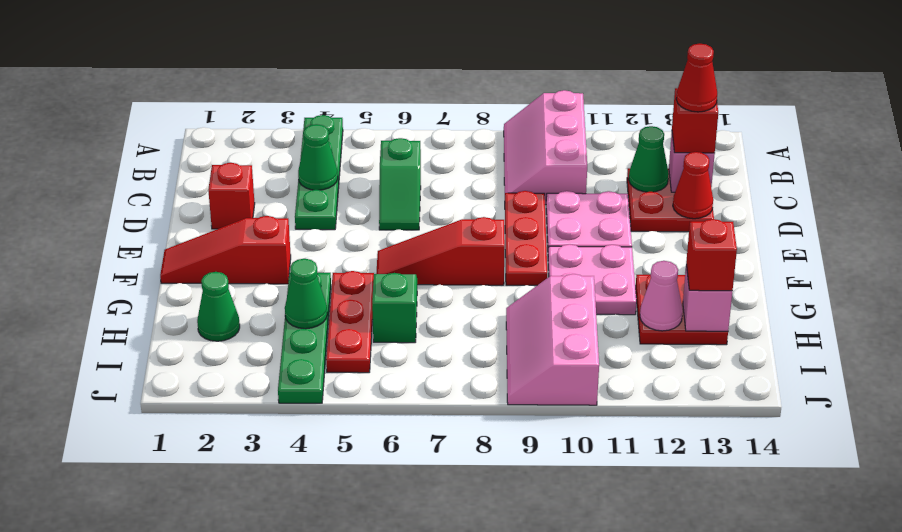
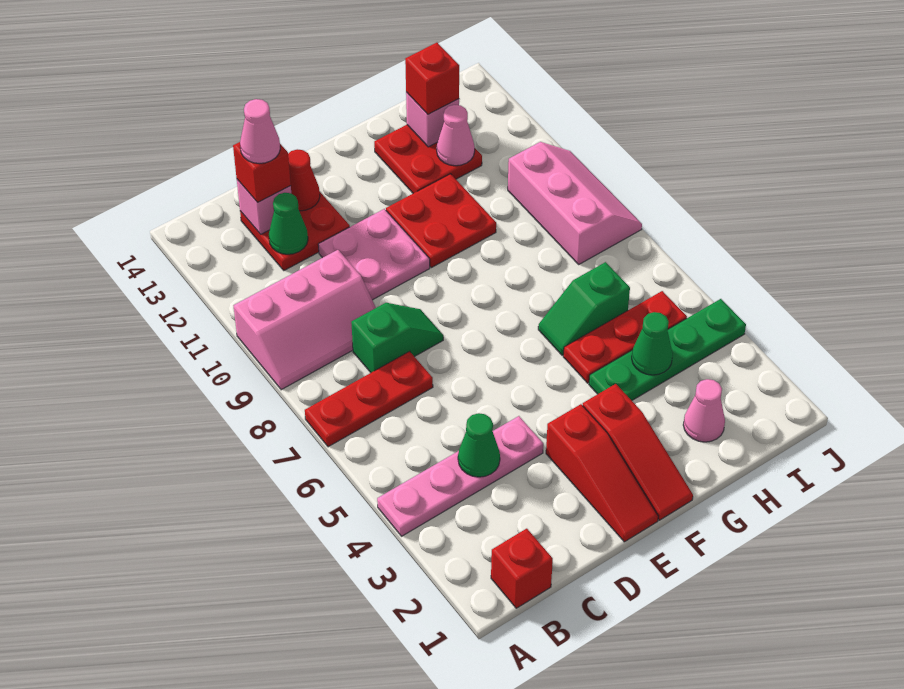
green plate A4:D4 level 1 -> pink plate A4:D4 level 1
green slope C6:D6 level 1 top C -> green slope C8:D8 level 1 top C
red cone C13 level 4 -> pink cone C13 level 4
red brick D2 level 1 -> red brick B1 level 1
red plate D9:F9 level 1 -> red plate A7:C7 level 1
red slope F6:F8 level 1 top 8 -> red slope E1:E3 level 1 top 3
pink plate F10:G11 level 1 -> red plate F10:G11 level 1
green cone H2 level 1 -> pink cone H2 level 1
pink slope H9:J10 level 1 top 10 -> pink slope I8:J10 level 1 top I

